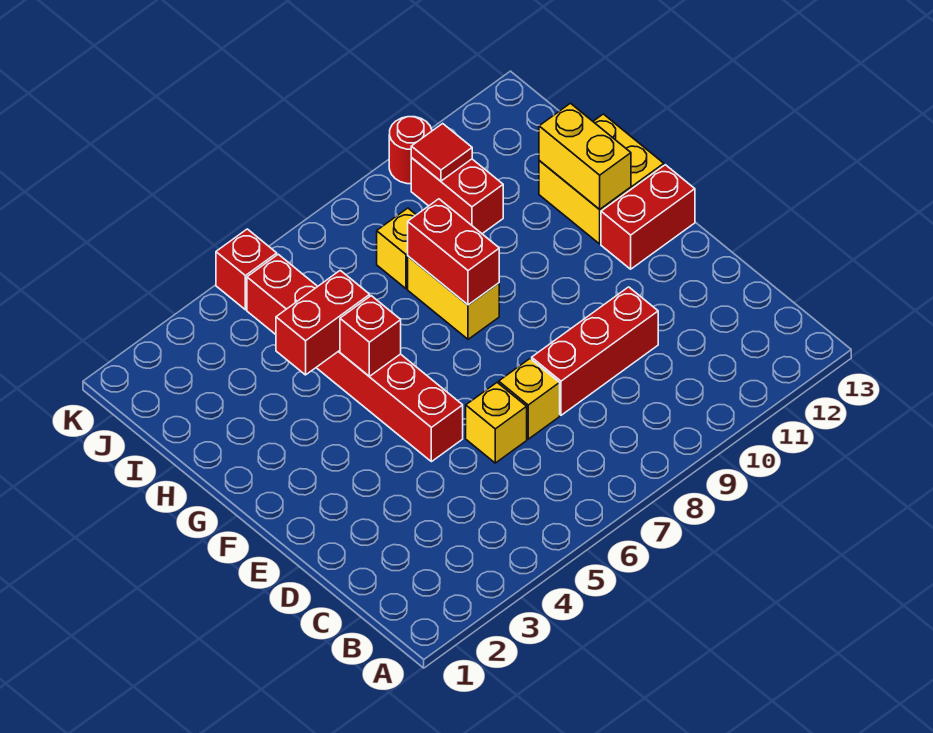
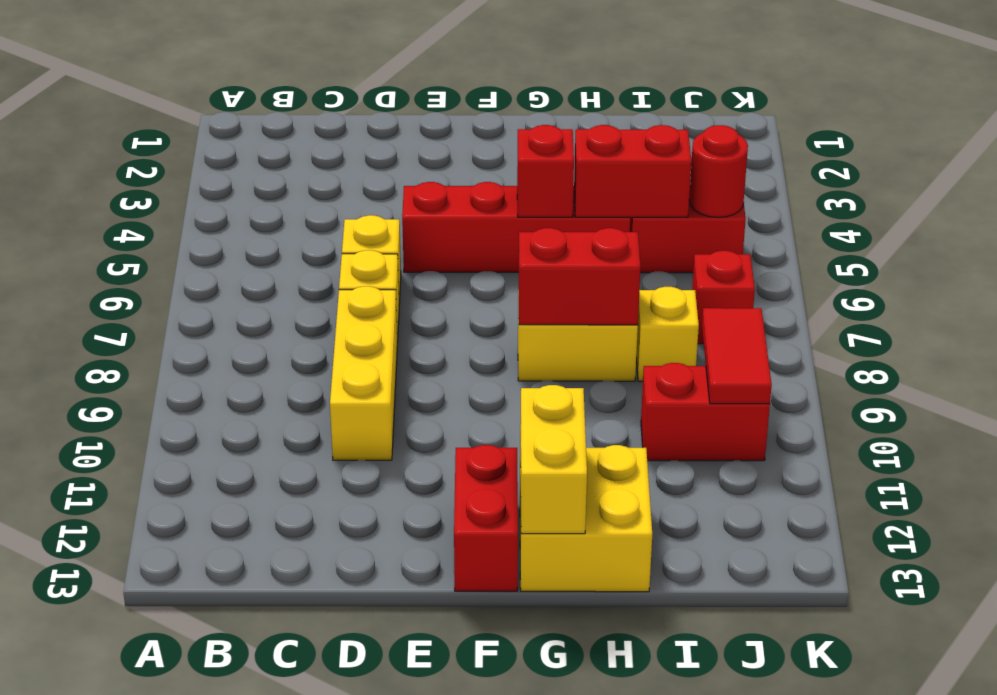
red brick D8:D10 level 1 -> yellow brick D8:D10 level 1
yellow brick G12:H12 level 2 -> yellow brick G12:G13 level 2
red brick H4:H5 level 2 -> red brick H5:I5 level 2
red tile J10 level 2 -> red tile J9:J10 level 2
red brick K5 level 1 -> red brick J7 level 1
red round brick K10 level 1 -> red round brick J5 level 2

